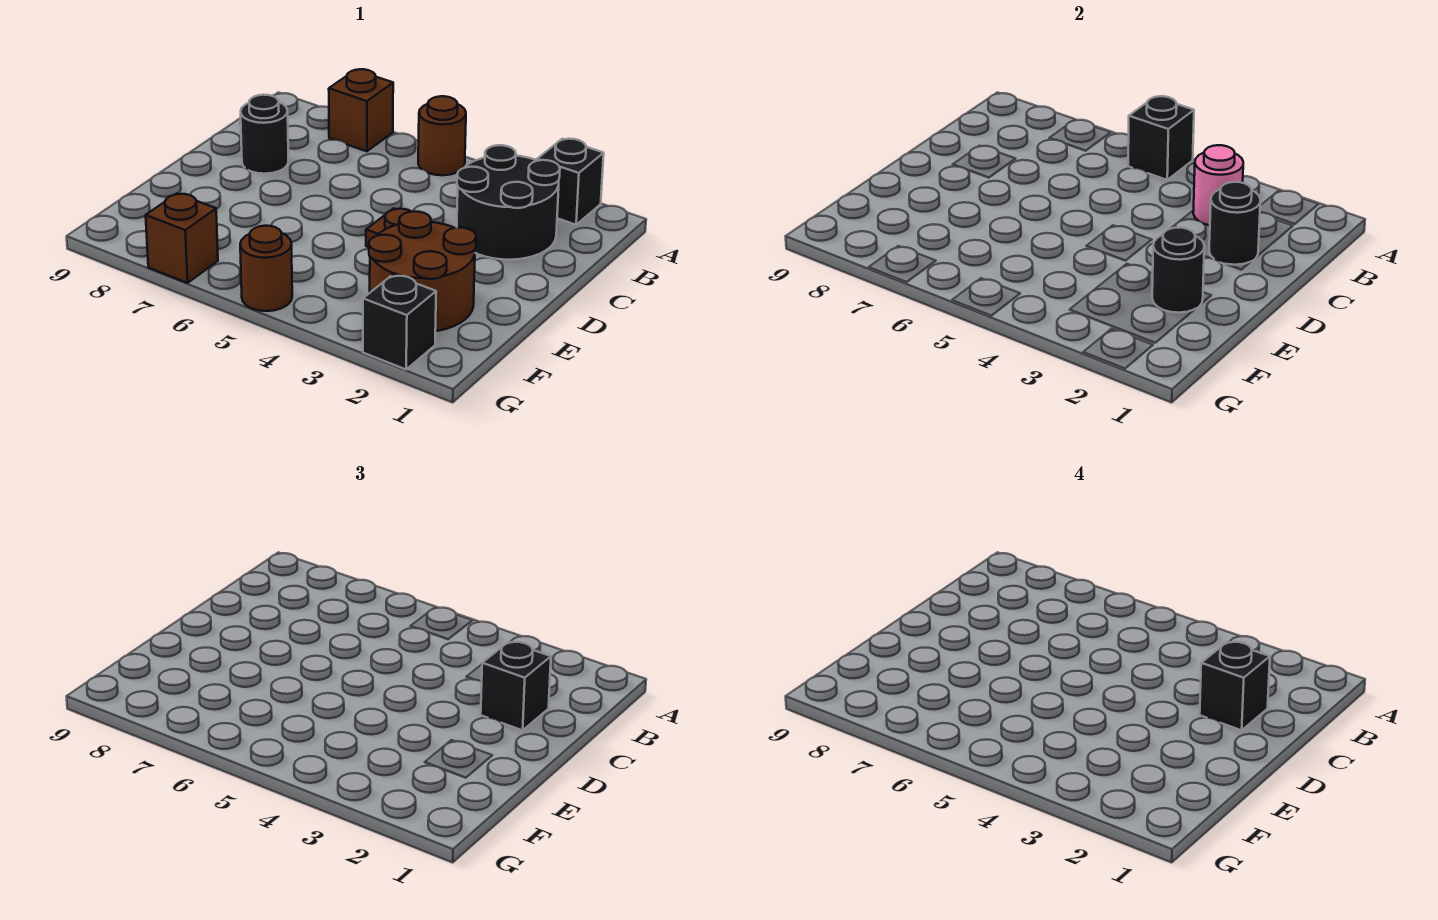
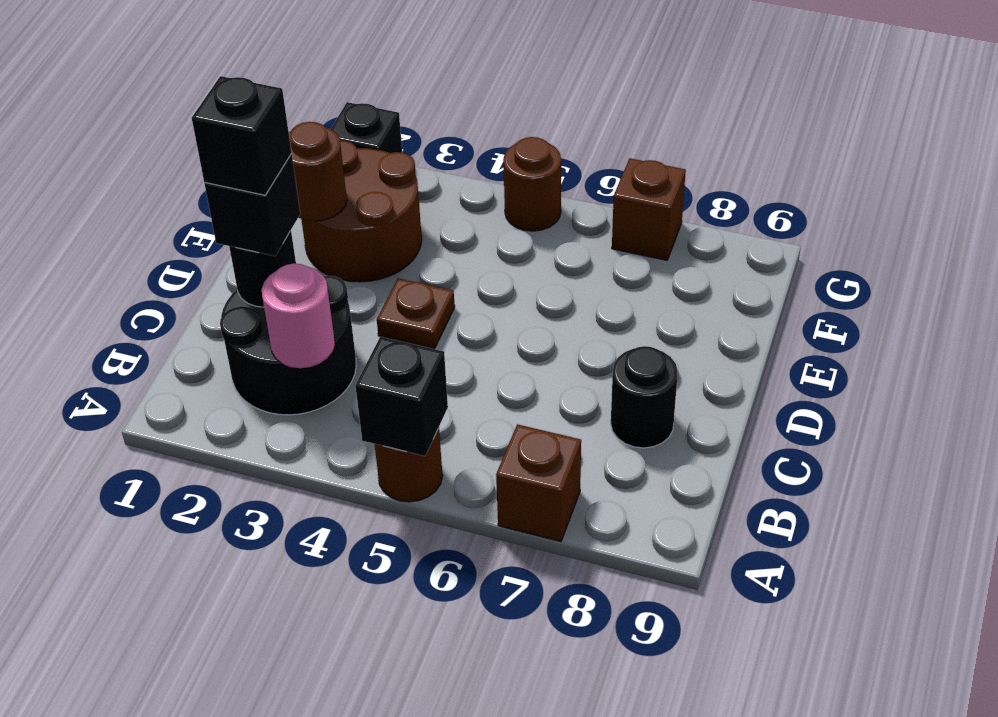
black brick A2 level 1 -> none
black round brick E2 level 2 -> brown round brick E2 level 2

